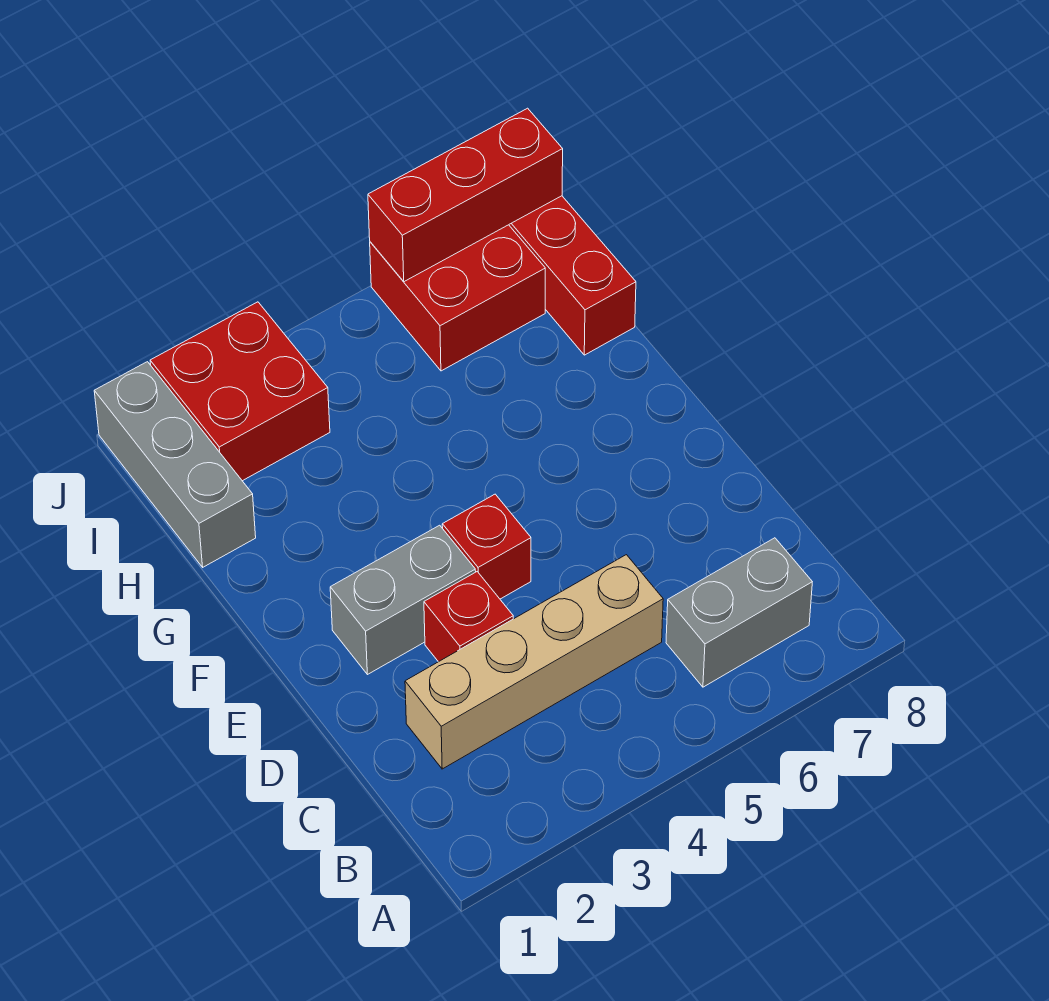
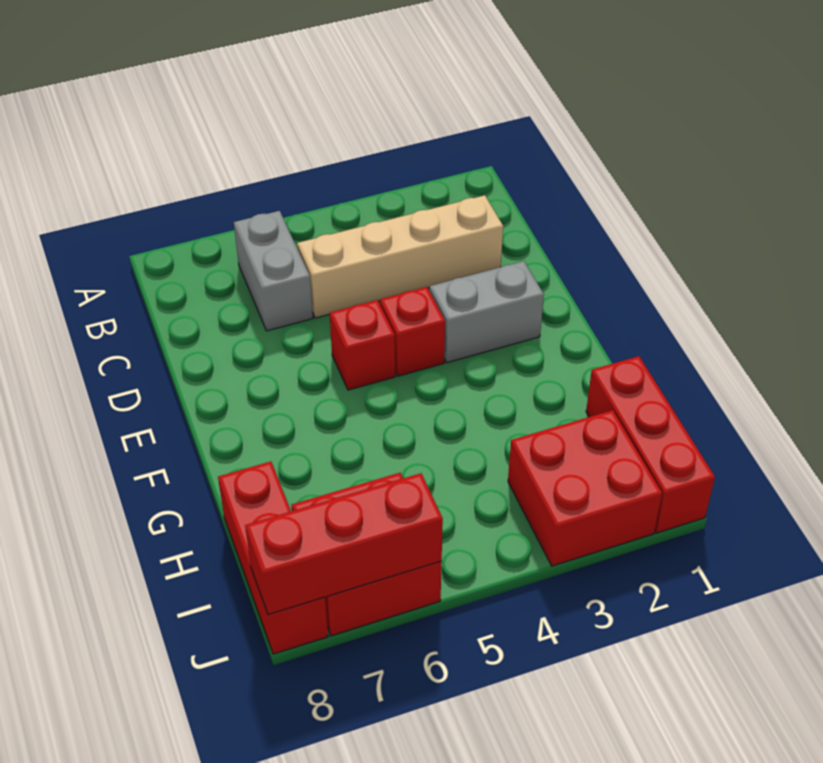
grey brick B6:B7 level 1 -> grey brick B6:C6 level 1
red brick D3 level 1 -> red brick E5 level 1
grey brick H1:J1 level 1 -> red brick H1:J1 level 1

